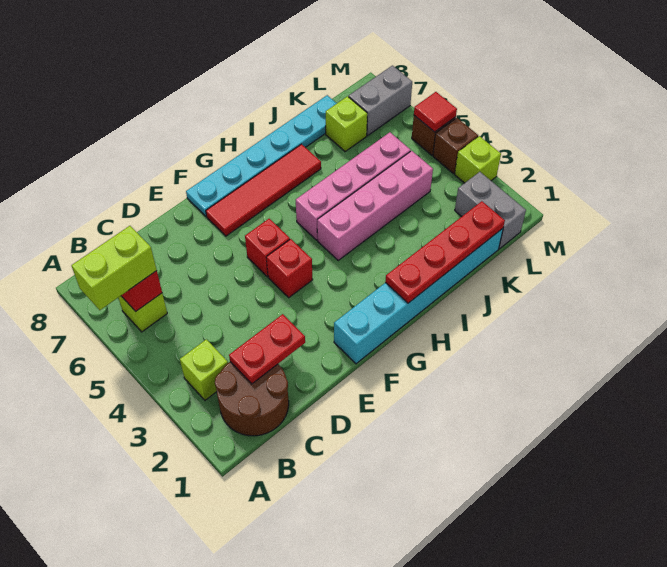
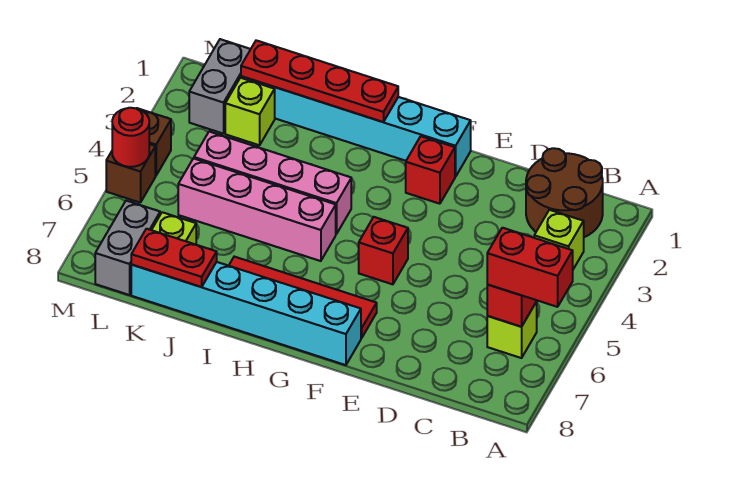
lime brick A6:B6 level 3 -> red brick A6:B6 level 3
red plate C2:D2 level 2 -> red plate J8:K8 level 2
red brick F4 level 1 -> red brick F2 level 1
cyan plate F8:K8 level 1 -> cyan brick F8:K8 level 1
grey brick L7:M7 level 1 -> grey brick L7:L8 level 1
lime brick M3 level 1 -> lime brick K2 level 1
red tile M5 level 2 -> red round brick M5 level 2

